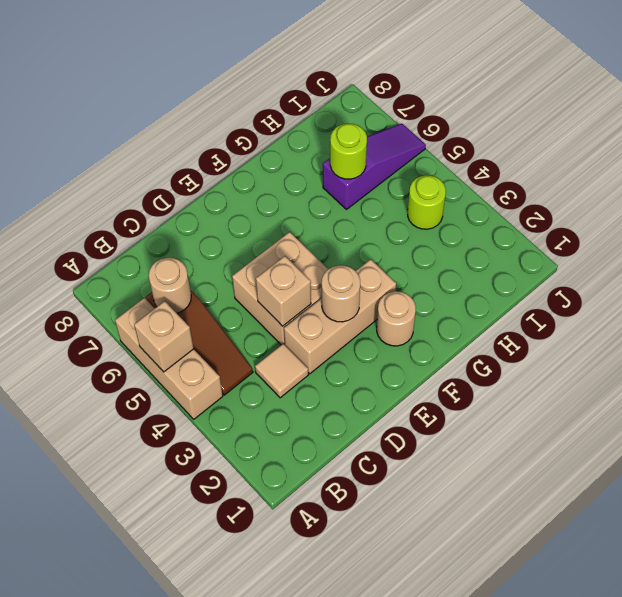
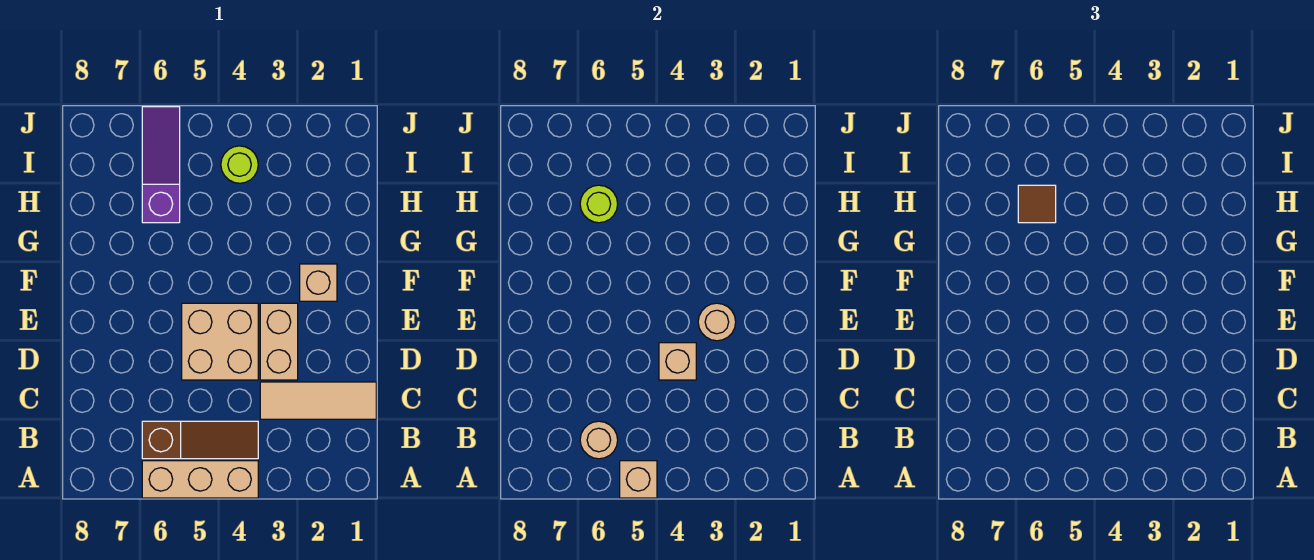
tan tile C3 level 1 -> tan tile C1:C3 level 1
tan brick D3:F3 level 1 -> tan brick D3:E3 level 1
tan round brick F2 level 1 -> tan brick F2 level 1
none -> brown tile H6 level 3

